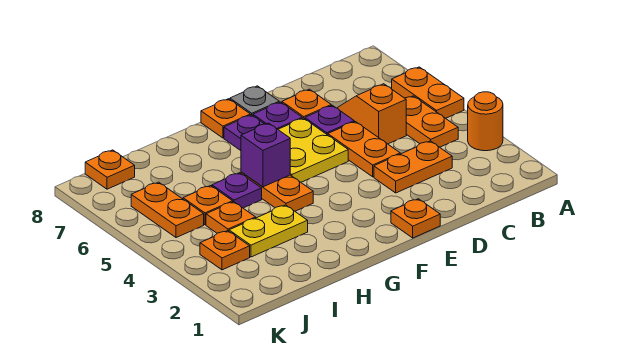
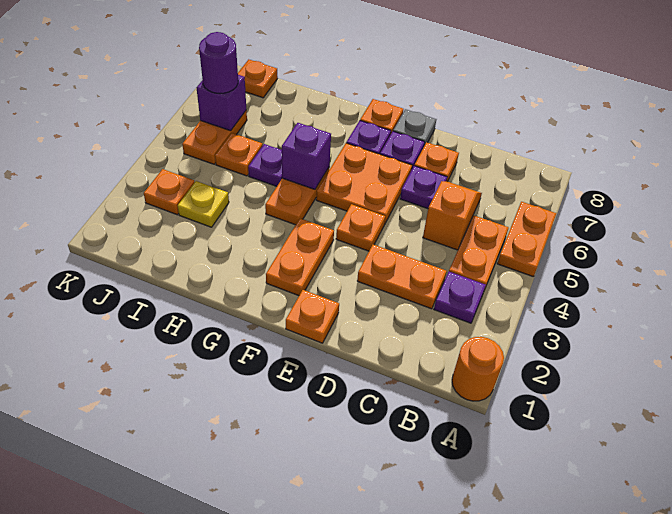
orange round brick A3 level 1 -> orange round brick A1 level 1
none -> purple plate B3 level 1
orange plate D4:D5 level 1 -> orange plate F2:F3 level 1
yellow plate E5:F6 level 1 -> orange plate E5:F6 level 1
yellow plate H3:I3 level 1 -> yellow plate I3 level 1
orange plate I4 level 1 -> orange plate E4 level 1
none -> purple brick J6 level 2
none -> purple round brick J6 level 3

